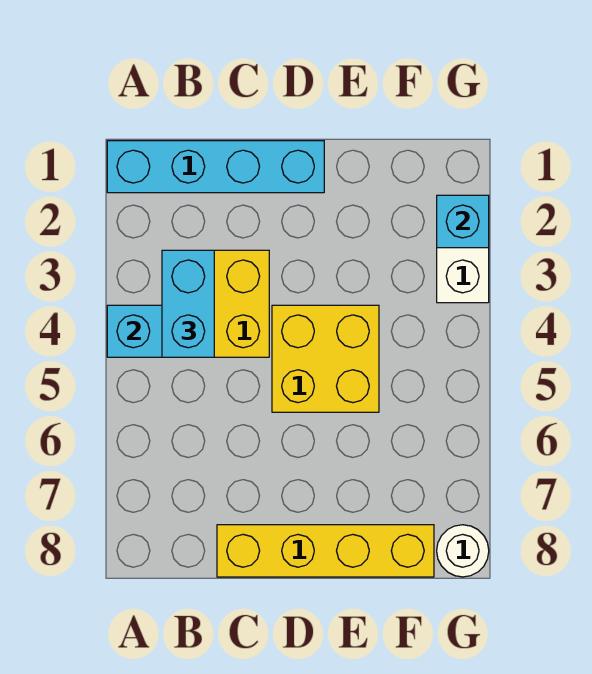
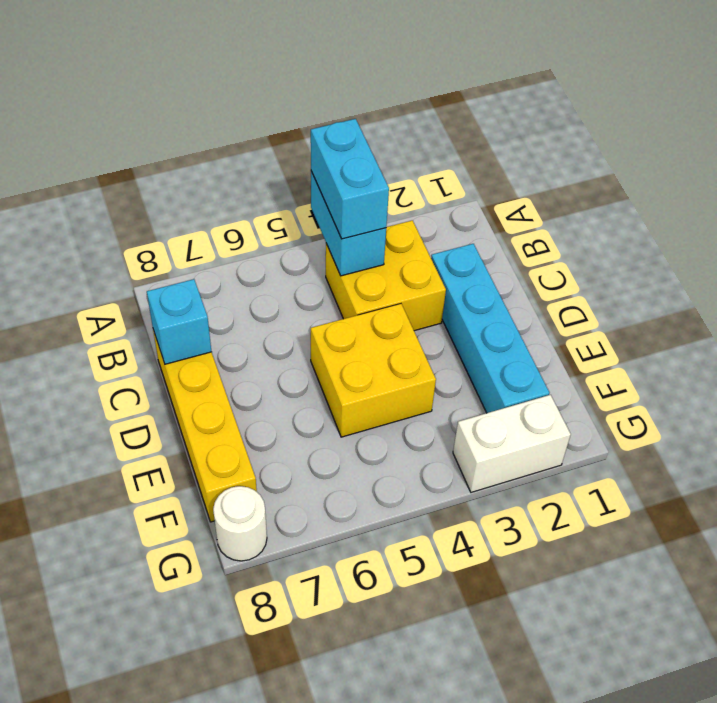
cyan brick A1:D1 level 1 -> cyan brick C2:F2 level 1
cyan brick B3:B4 level 3 -> cyan brick A4:B4 level 3
cyan brick G2 level 2 -> cyan brick C8 level 2

